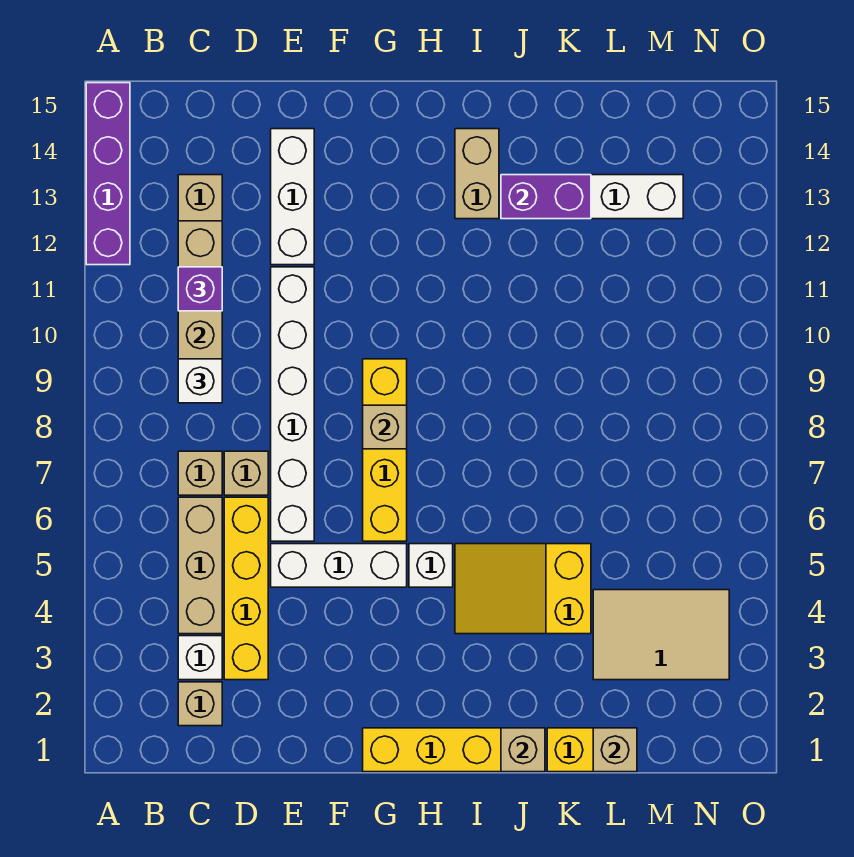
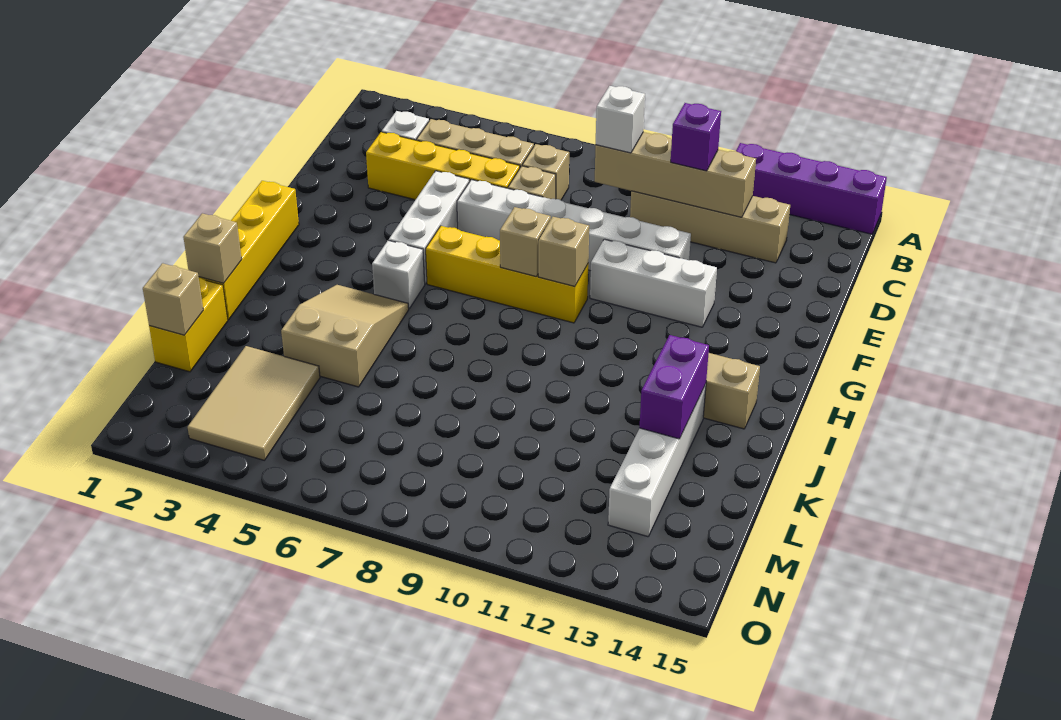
tan brick C2 level 1 -> tan brick G9 level 2
white brick E12:E14 level 1 -> white brick F10:F12 level 1
yellow slope I4:K5 level 1 top K -> tan slope I4:K5 level 1 top K

